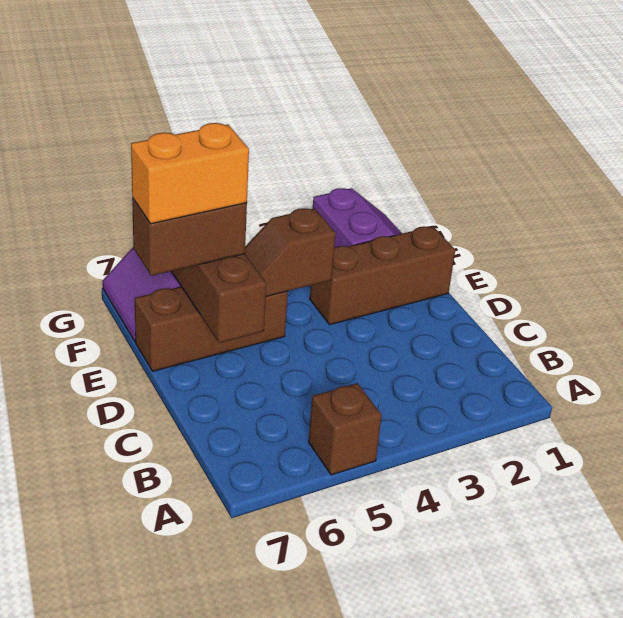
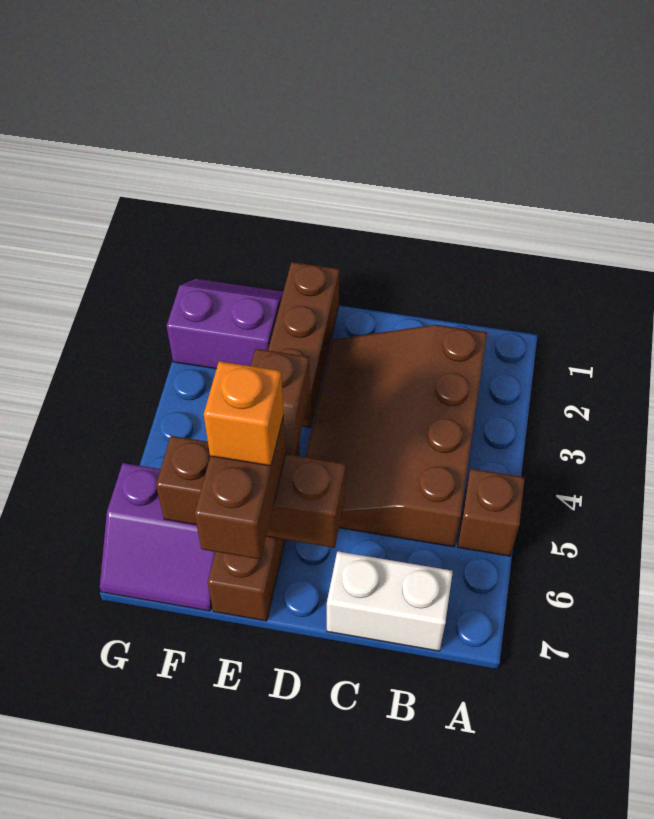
none -> brown slope B2:D5 level 1 top B
none -> white brick B7:C7 level 1
orange brick E6:E7 level 4 -> orange brick E6 level 4

